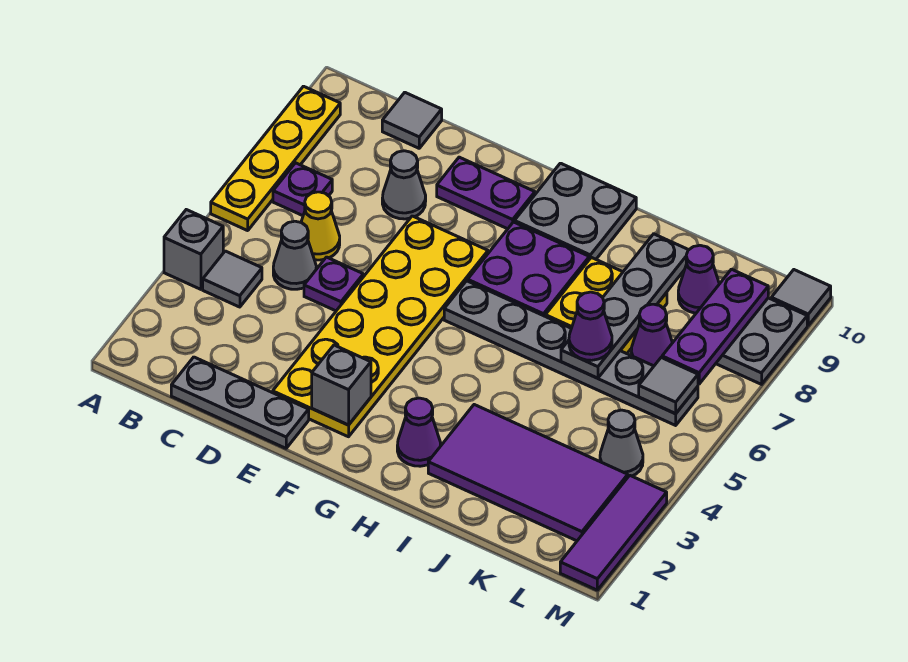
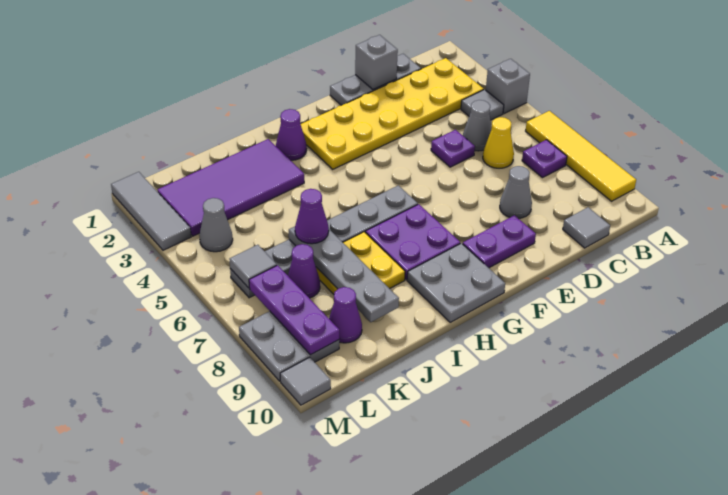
yellow plate A6:A9 level 1 -> yellow tile A6:A9 level 1
yellow plate E2:F7 level 1 -> yellow plate B2:G3 level 1
grey brick F2 level 2 -> grey brick D1 level 2
purple tile M1:M3 level 1 -> grey tile M1:M3 level 1

